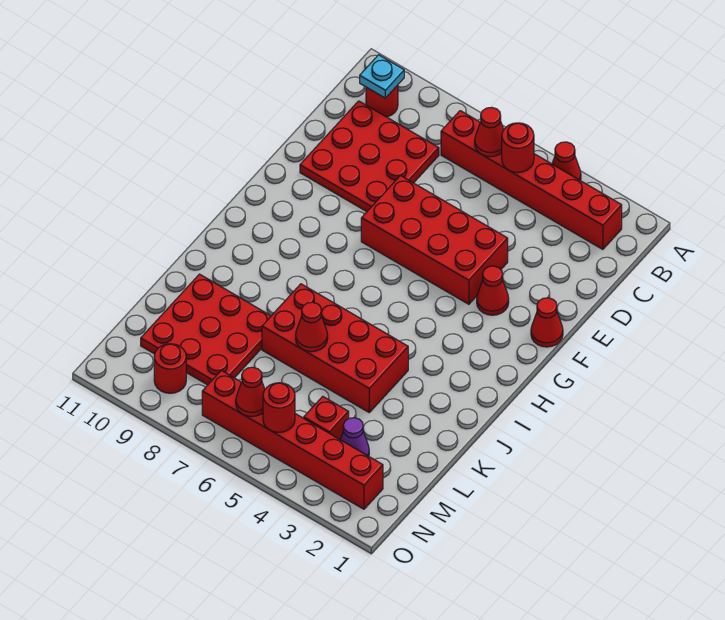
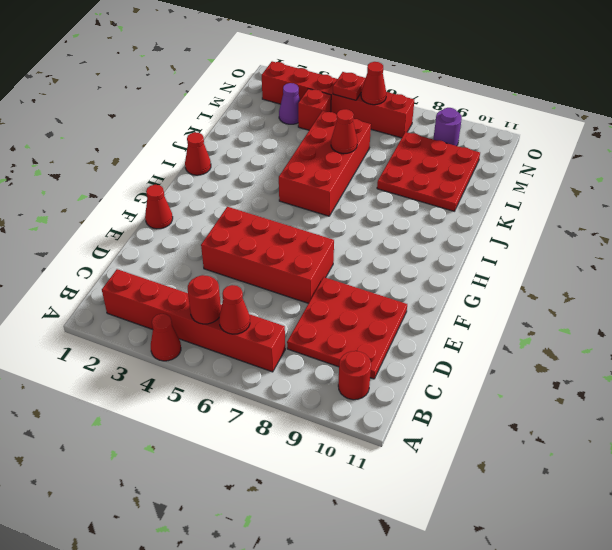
cyan plate B10 level 2 -> none
red cone F3 level 1 -> red cone I1 level 1
red brick J4:K7 level 1 -> red brick I5:L6 level 1
red round brick N5 level 2 -> red plate N5 level 2
red round brick N9 level 1 -> purple round brick N9 level 1

